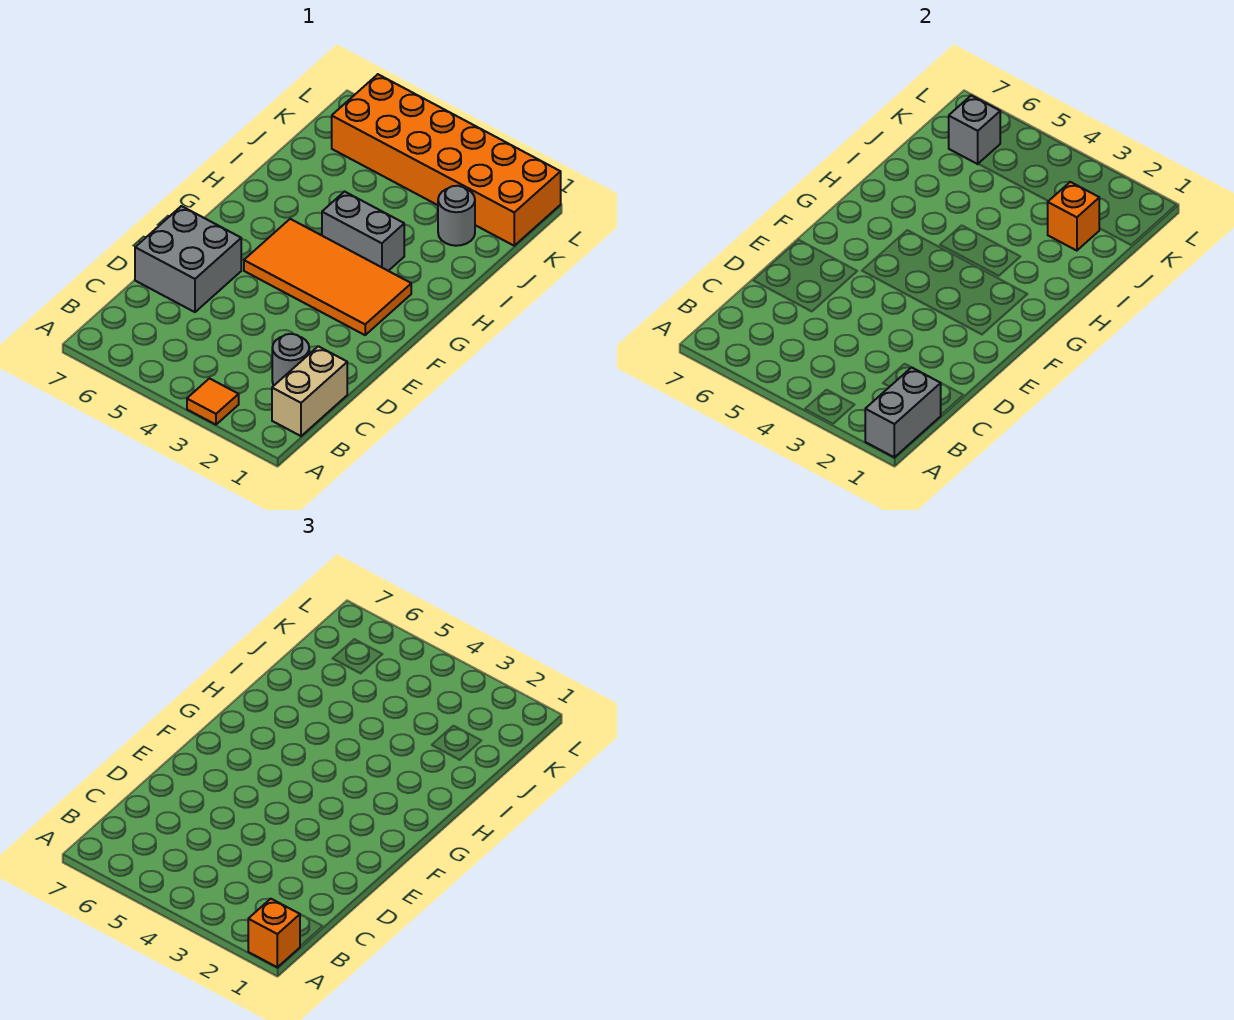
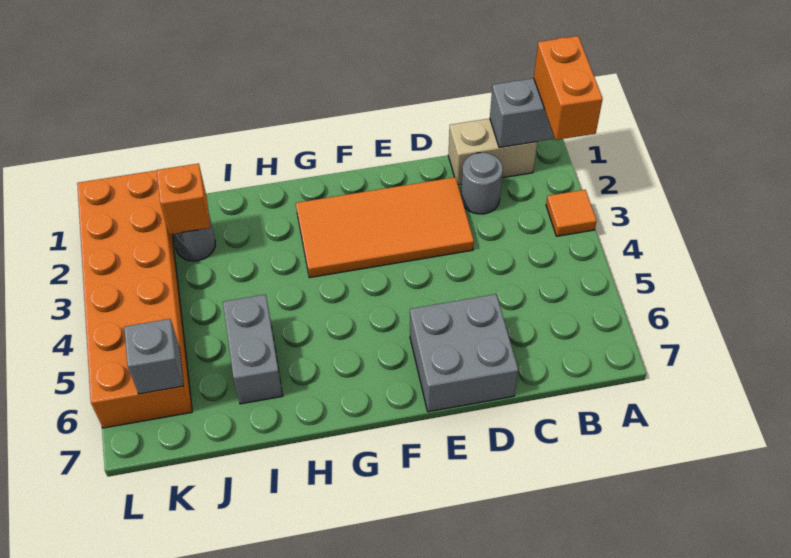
orange brick A1 level 3 -> orange brick A1:A2 level 3
orange tile F2:G5 level 1 -> orange tile D2:G3 level 1
grey brick H3:H4 level 1 -> grey brick I5:I6 level 1

